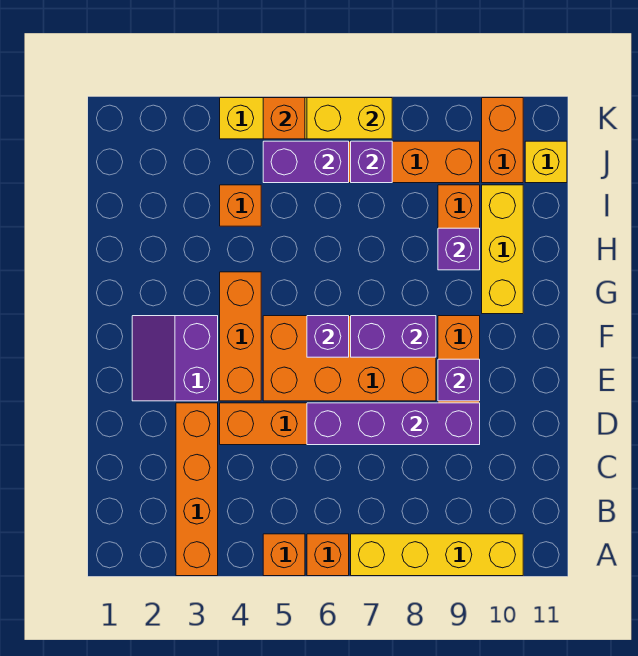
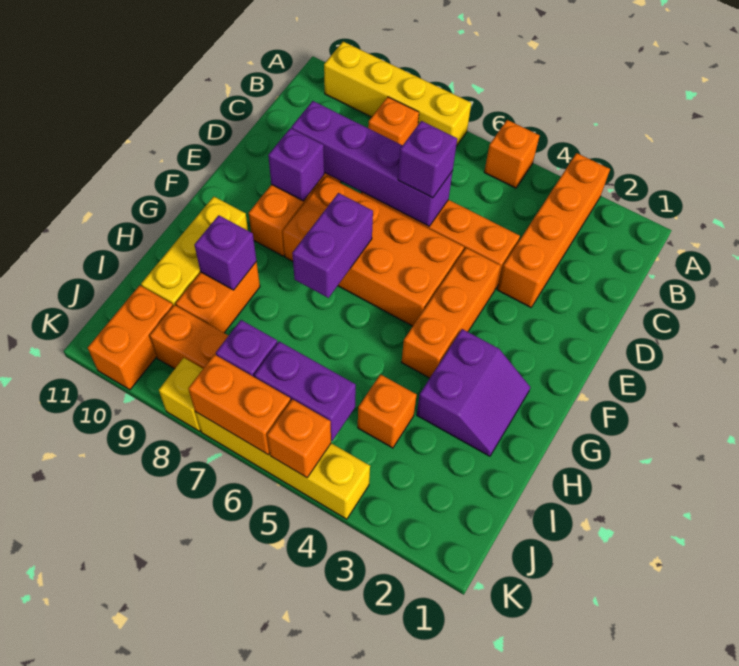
orange brick A6 level 1 -> orange brick B8 level 1
purple slope E2:F3 level 1 top 3 -> purple slope G2:H3 level 1 top 3
purple brick F6 level 2 -> purple brick D6 level 3
purple brick F7:F8 level 2 -> purple brick F7:G7 level 2
yellow brick J11 level 1 -> yellow brick K8 level 1
yellow brick K6:K7 level 2 -> orange brick K6:K7 level 2

